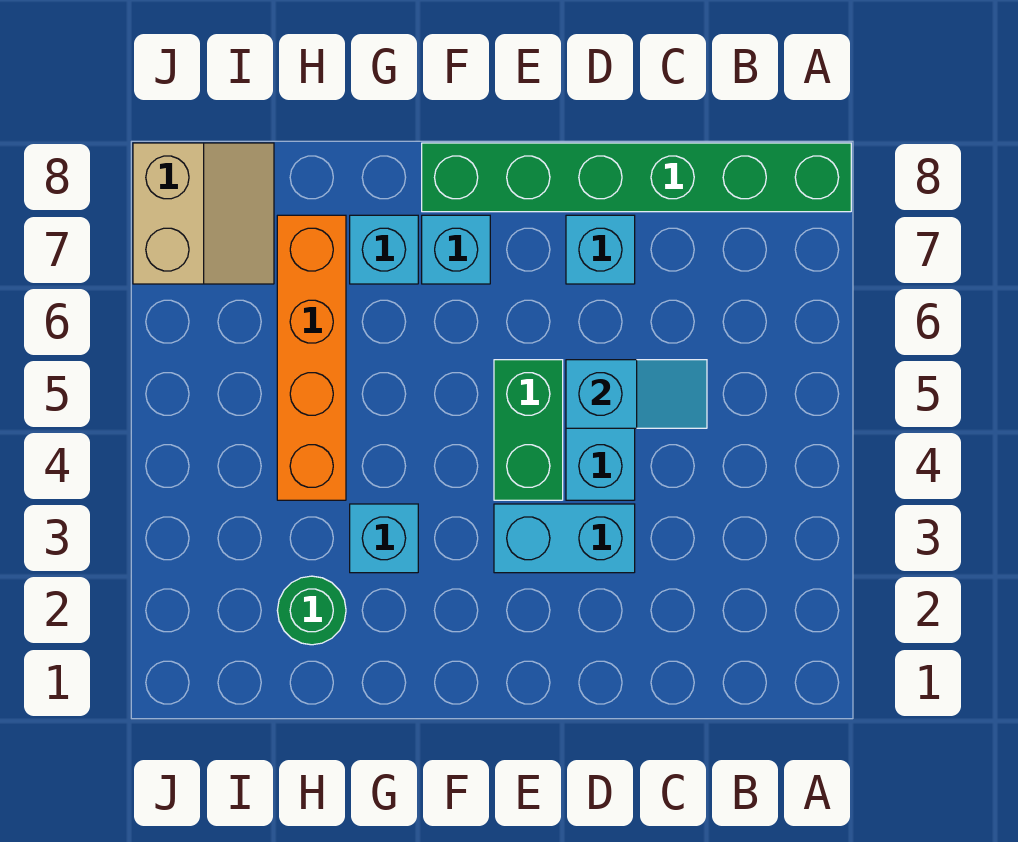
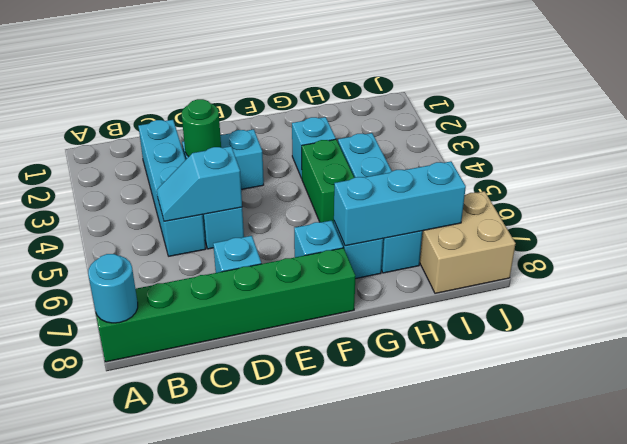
none -> cyan round brick A8 level 2
none -> cyan brick C2:C5 level 1
green brick E4:E5 level 1 -> green brick G4:G5 level 1
none -> cyan brick G7:I7 level 2
green round brick H2 level 1 -> green round brick D3 level 2
orange brick H4:H7 level 1 -> cyan brick H4:H7 level 1
tan slope I7:J8 level 1 top J -> tan brick I7:J8 level 1

